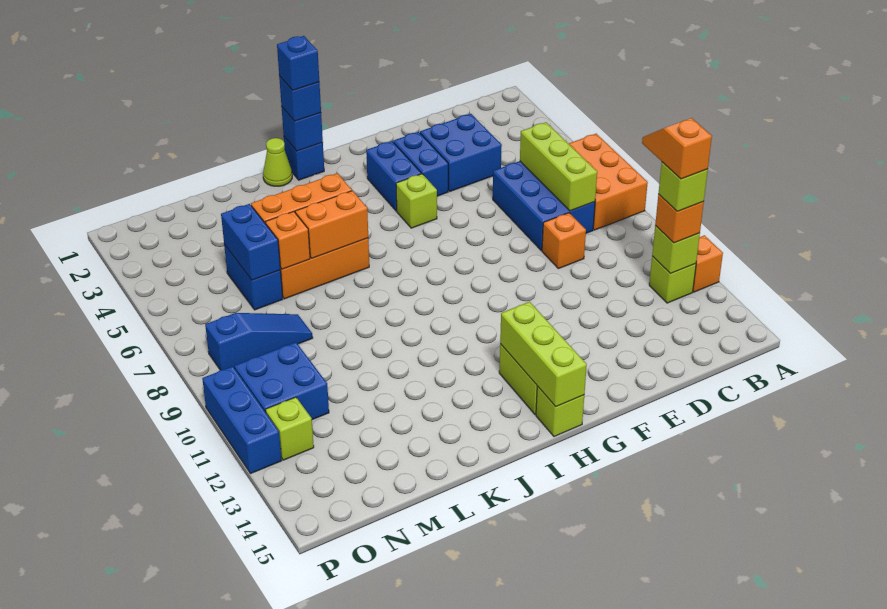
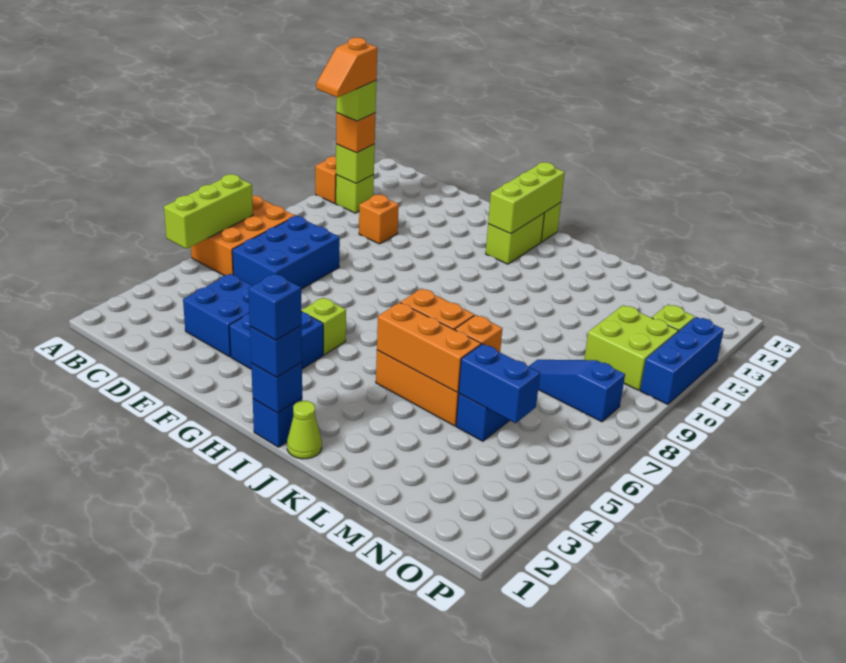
lime brick C6:C8 level 2 -> lime brick A5:A7 level 2
orange brick D9 level 1 -> orange brick D11 level 1
blue brick M5:M6 level 2 -> blue brick M5:N5 level 2
blue brick N10:O11 level 1 -> lime brick N10:O11 level 1

